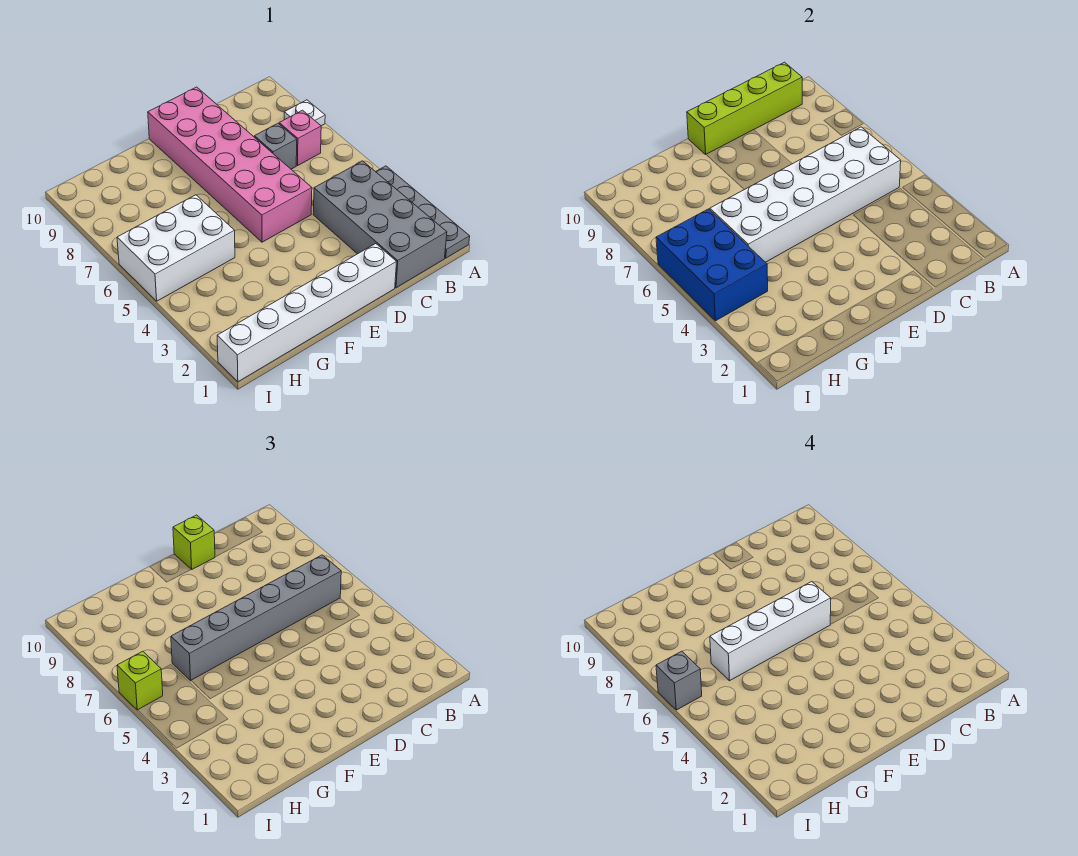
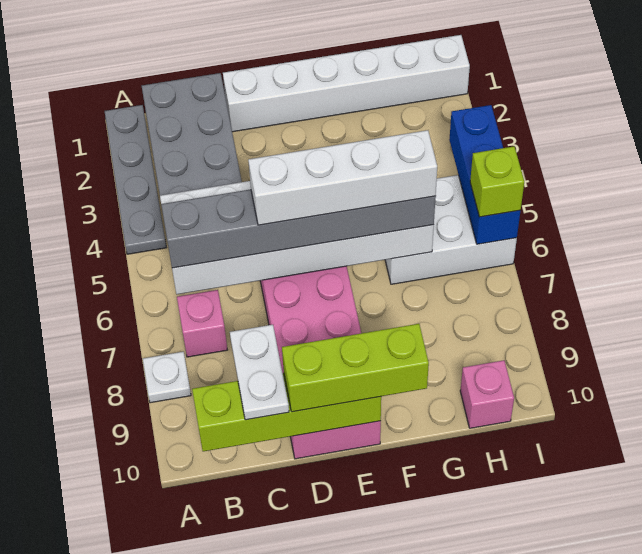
grey brick C7 level 1 -> none
none -> white plate C9:C10 level 3
lime brick D10 level 3 -> lime brick D10:F10 level 3
blue brick H4:I6 level 2 -> blue brick I4:I6 level 2
none -> pink brick H10 level 1
grey brick I6 level 4 -> none

